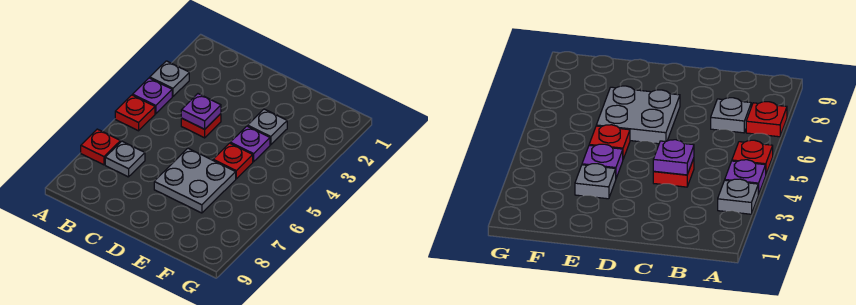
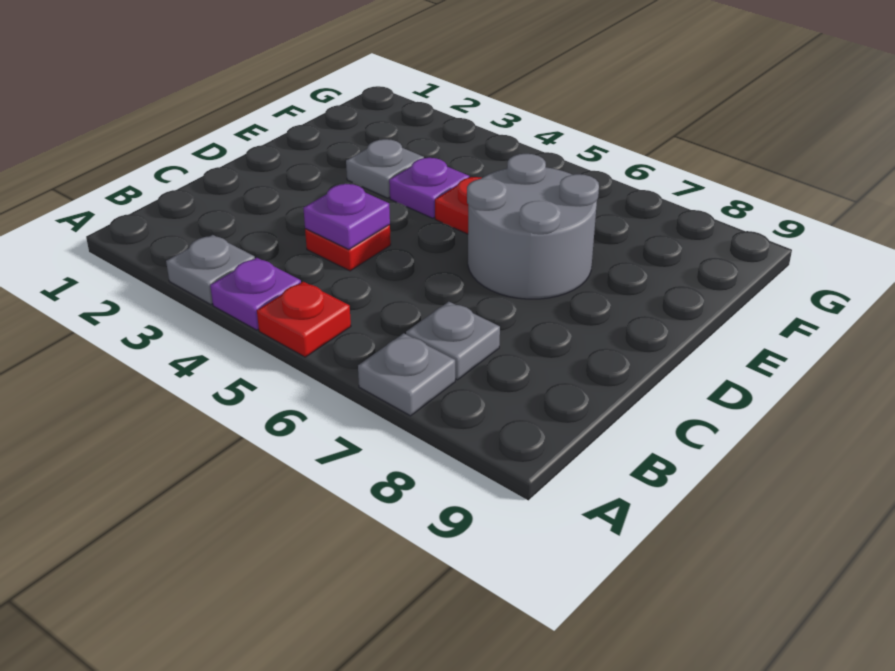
red plate A7 level 1 -> grey plate A7 level 1
grey plate D6:E7 level 1 -> grey round brick D6:E7 level 1

